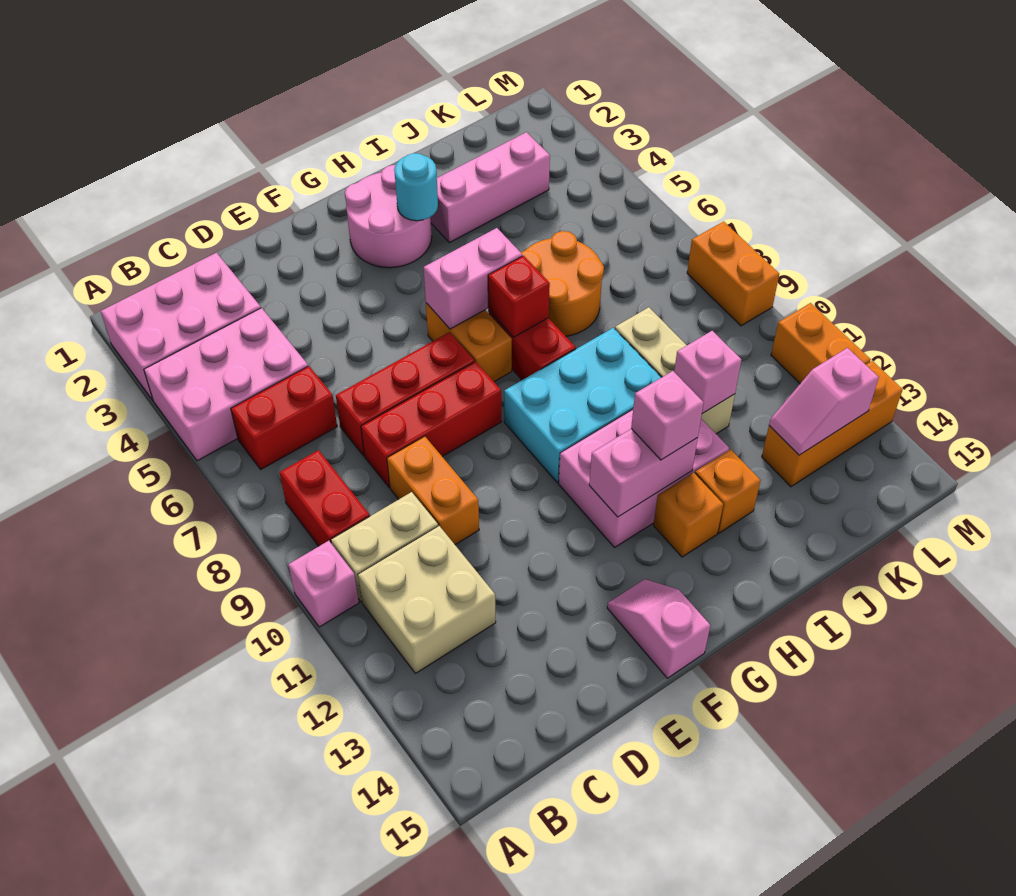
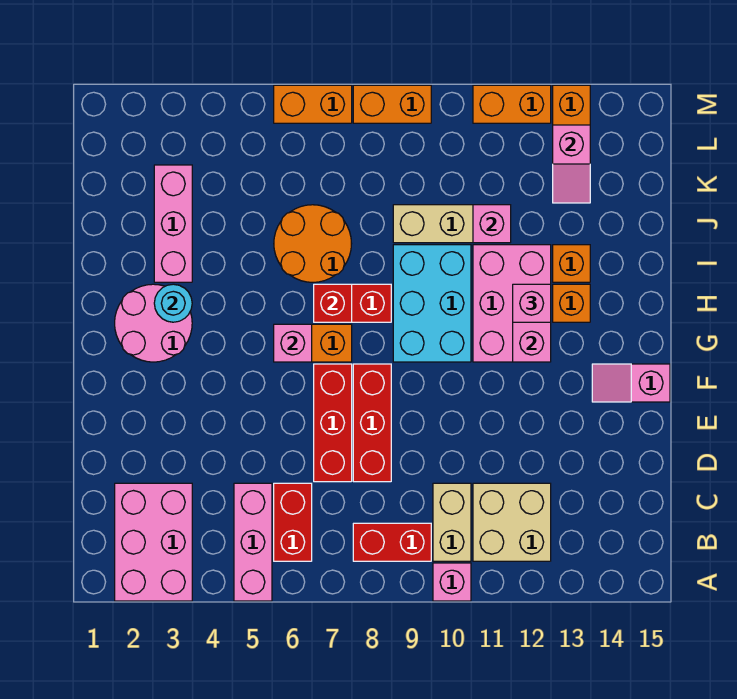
pink brick A4:C5 level 1 -> pink brick A5:C5 level 1
orange brick D9:D10 level 1 -> orange brick M6:M7 level 1
pink brick G6:H6 level 2 -> pink brick G6 level 2

